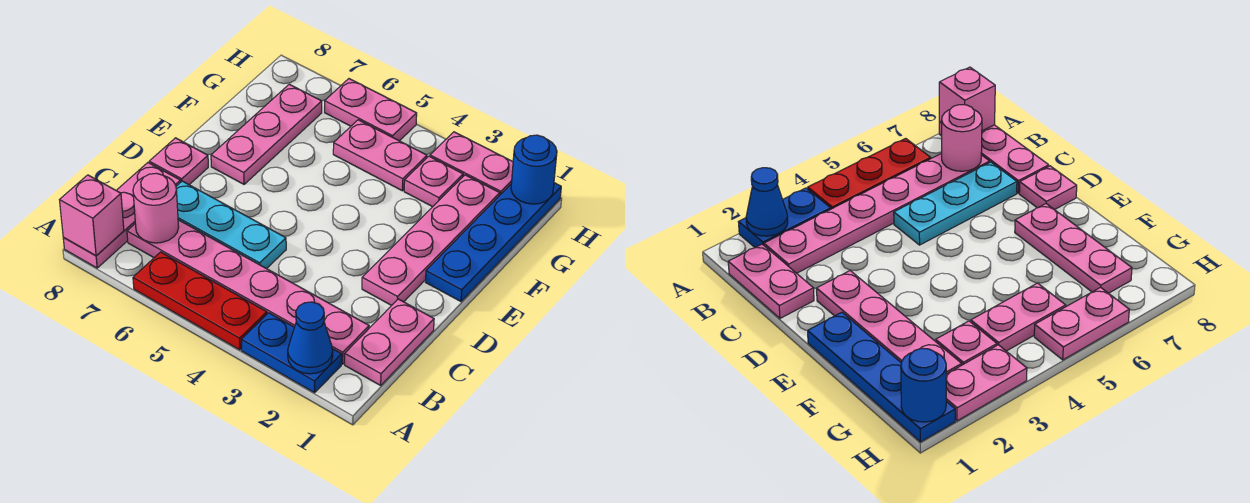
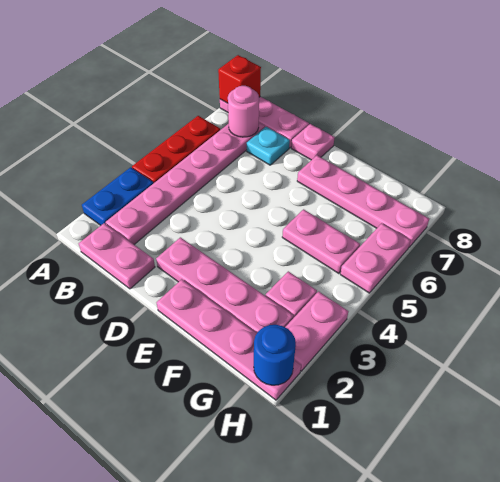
blue cone A2 level 2 -> none
pink brick A8 level 2 -> red brick A8 level 2
cyan plate C5:C7 level 1 -> cyan plate C7 level 1
blue plate E1:H1 level 1 -> pink plate E1:H1 level 1
pink plate E7:G7 level 1 -> pink plate E7:H7 level 1
pink plate G4:G5 level 1 -> pink plate F5:G5 level 1

